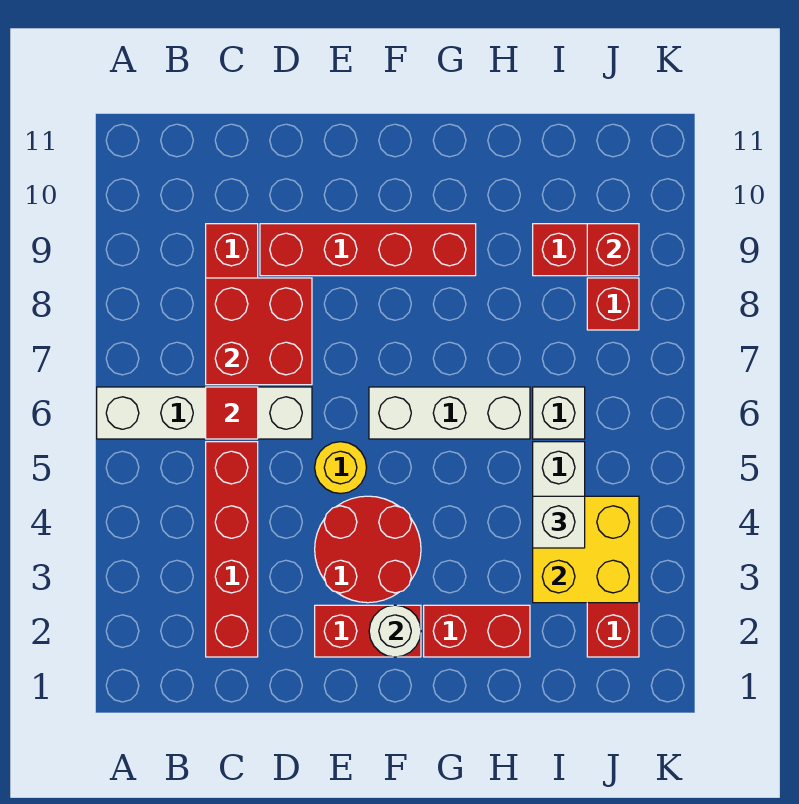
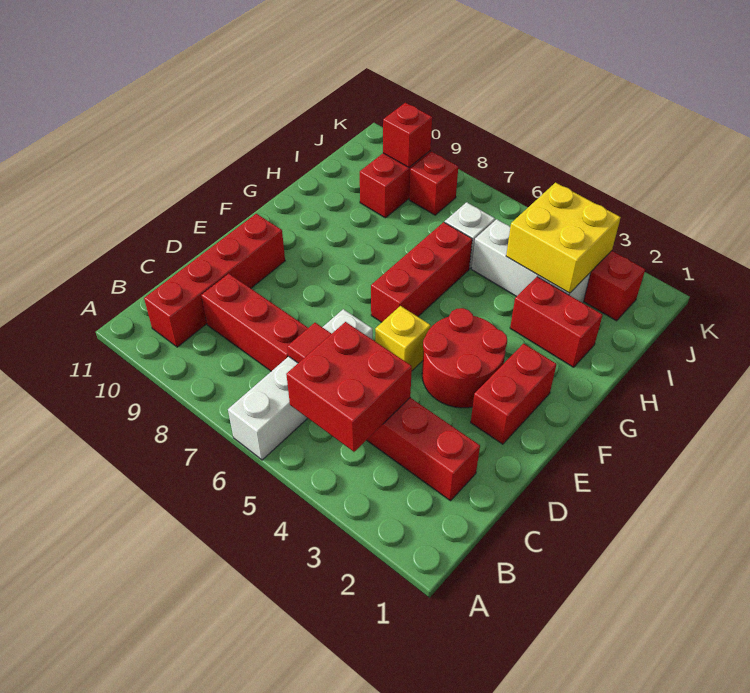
red brick C7:D8 level 2 -> red brick B4:C5 level 2
red brick D9:G9 level 1 -> red brick B10:E10 level 1
yellow round brick E5 level 1 -> yellow brick E5 level 1
white round brick F2 level 2 -> none
white brick F6:H6 level 1 -> red brick F6:H6 level 1
red brick G2:H2 level 1 -> red brick H2:H3 level 1
white brick I4 level 3 -> none

